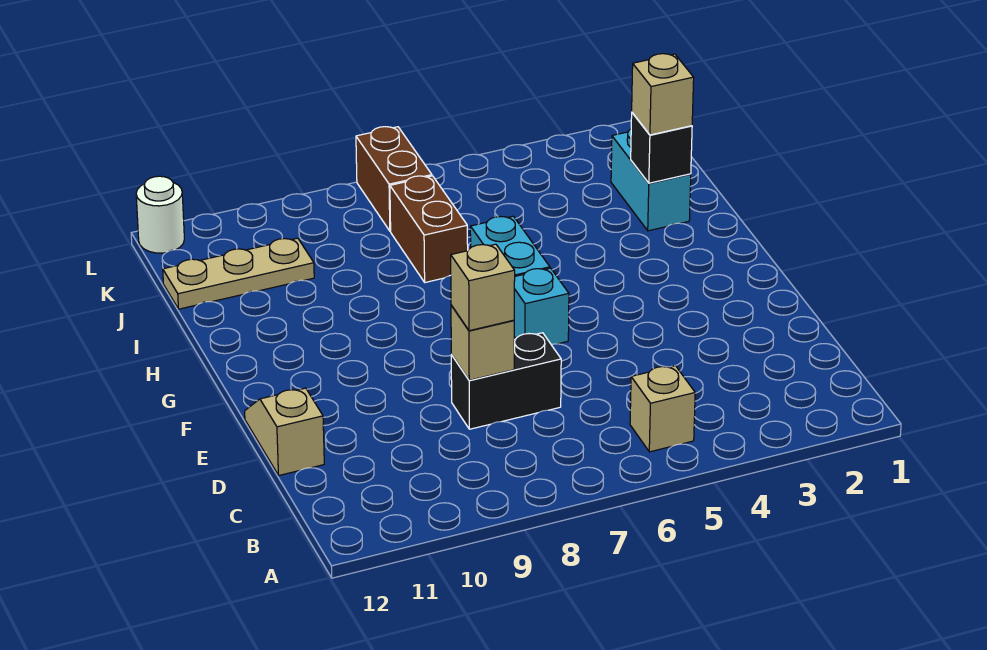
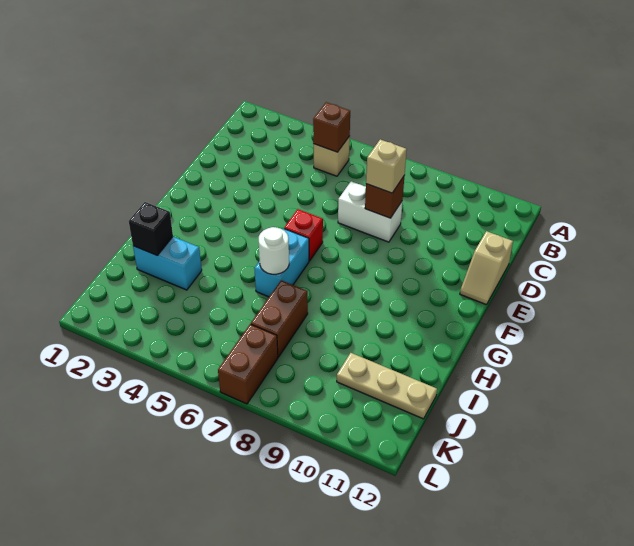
none -> brown brick B5 level 2
black brick D7:D8 level 1 -> white brick D7:D8 level 1
tan brick D8 level 2 -> brown brick D8 level 2
cyan brick F6 level 1 -> red brick F6 level 1
cyan brick I2:J2 level 1 -> cyan brick I2:I3 level 1
tan brick I2 level 3 -> none
white round brick L12 level 1 -> white round brick H6 level 2

